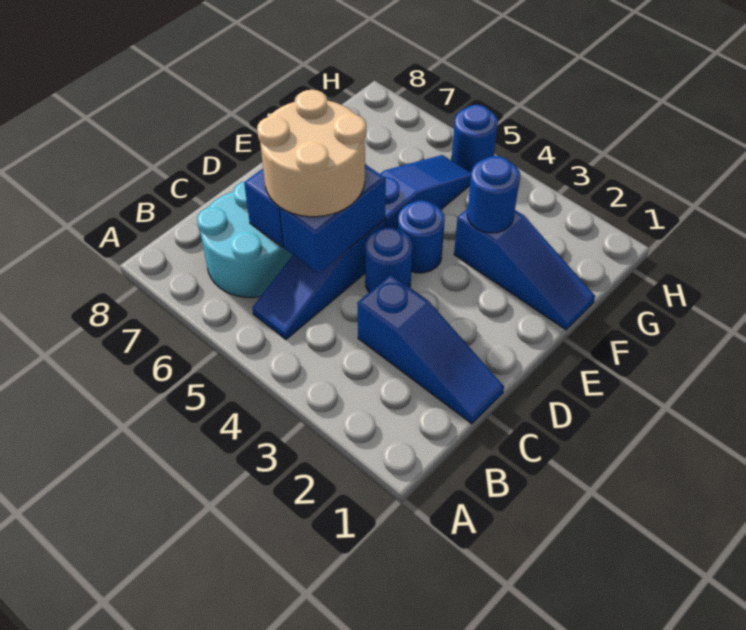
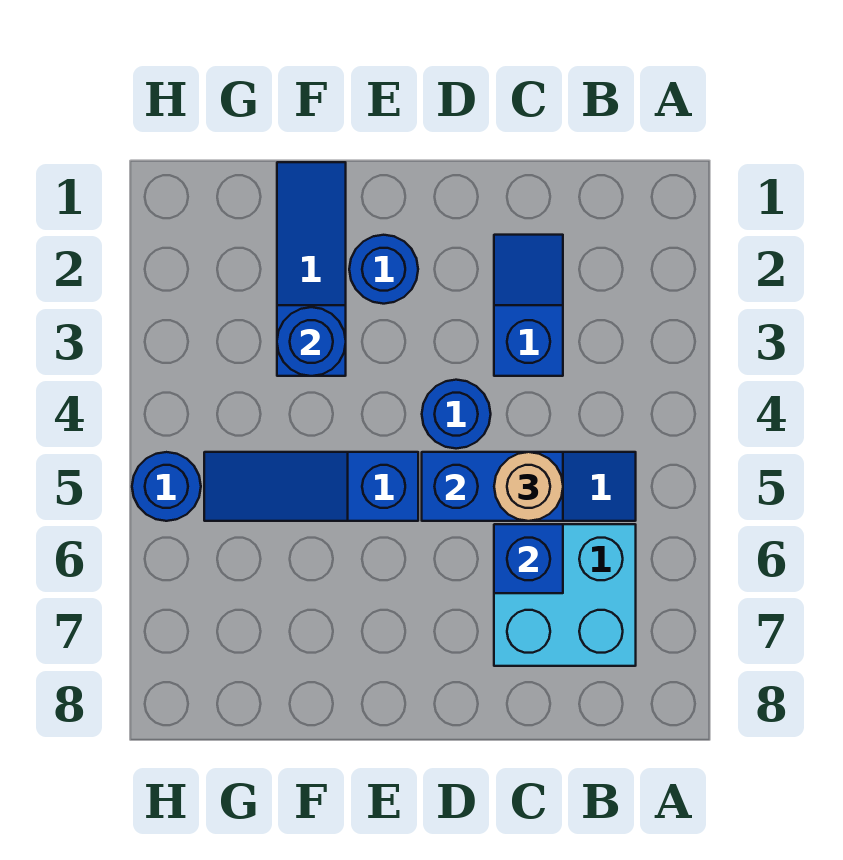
cyan round brick B6:C7 level 1 -> cyan brick B6:C7 level 1
blue slope C1:C3 level 1 top 3 -> blue slope C2:C3 level 1 top 3
tan round brick C5:D6 level 3 -> tan round brick C5 level 3
blue round brick E4 level 1 -> blue round brick E2 level 1

